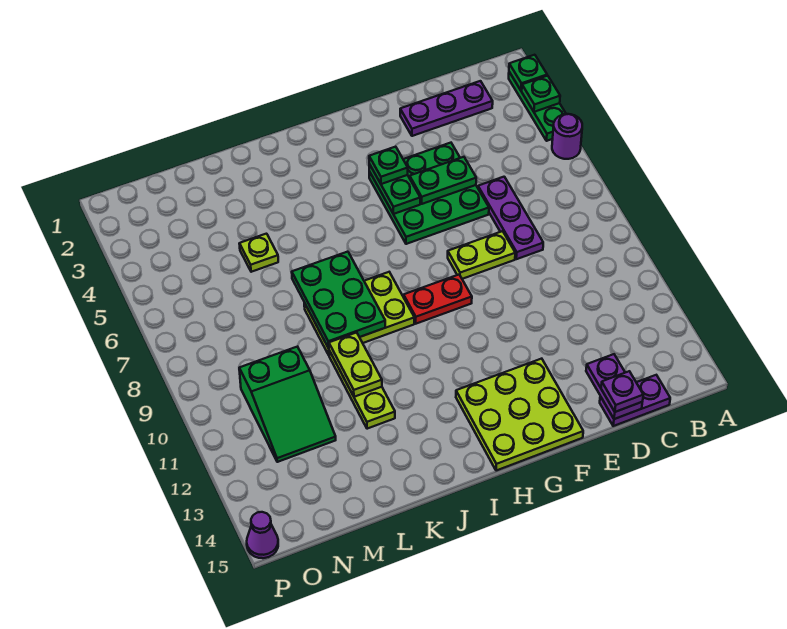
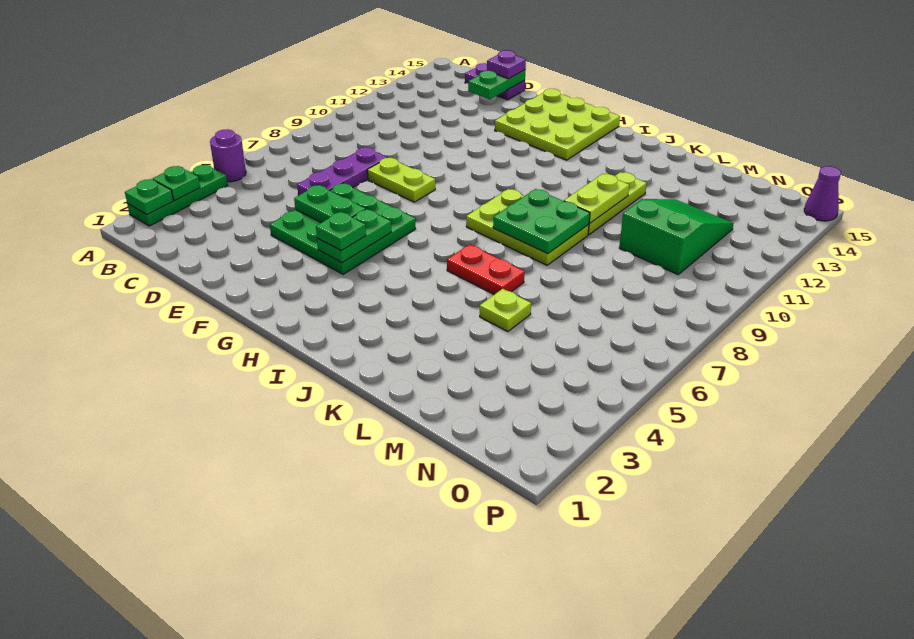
purple plate C2:E2 level 1 -> none
purple plate D14:D15 level 2 -> green plate D14:D15 level 2
red plate G9:H9 level 1 -> red plate J6:K6 level 1
green plate J7:K9 level 2 -> green plate J8:K9 level 2

